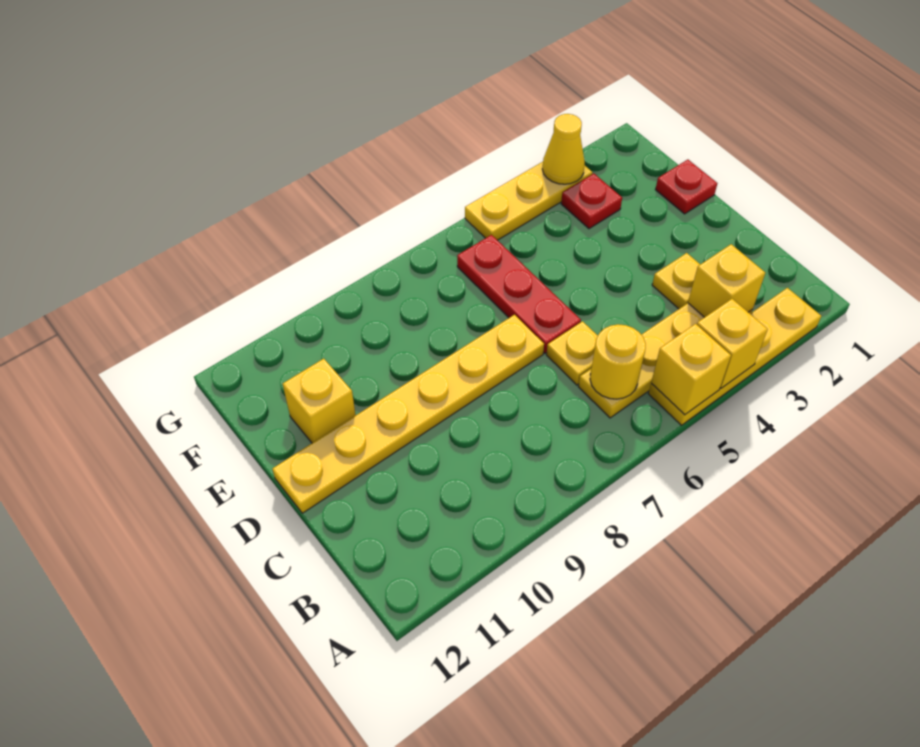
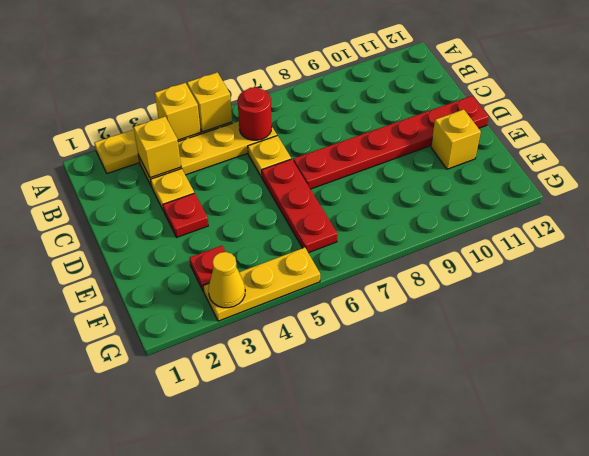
yellow round brick B6 level 2 -> red round brick B6 level 2
yellow plate D7:D12 level 1 -> red plate D7:D12 level 1
red plate E1 level 1 -> red plate D3 level 1

